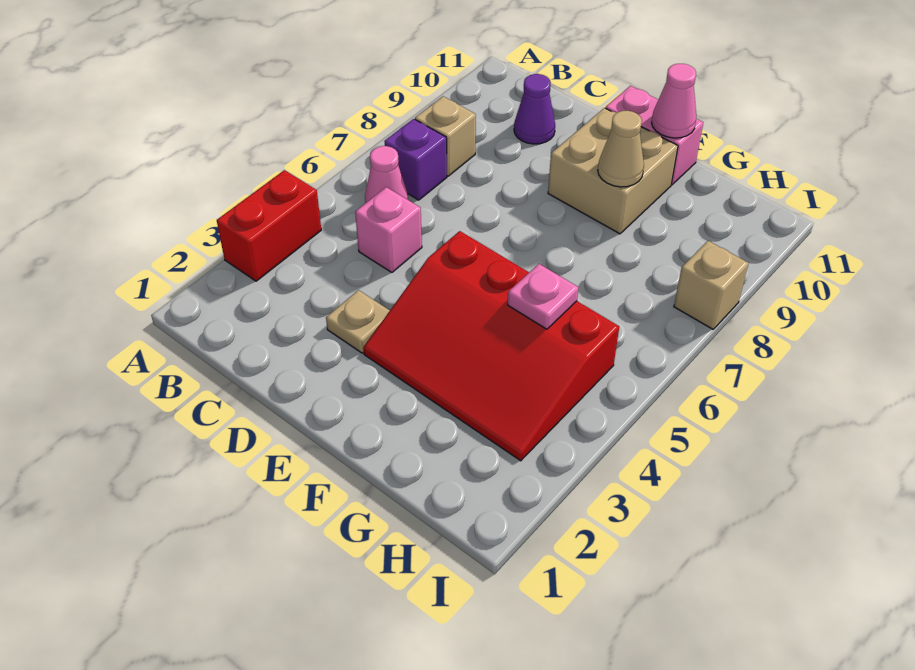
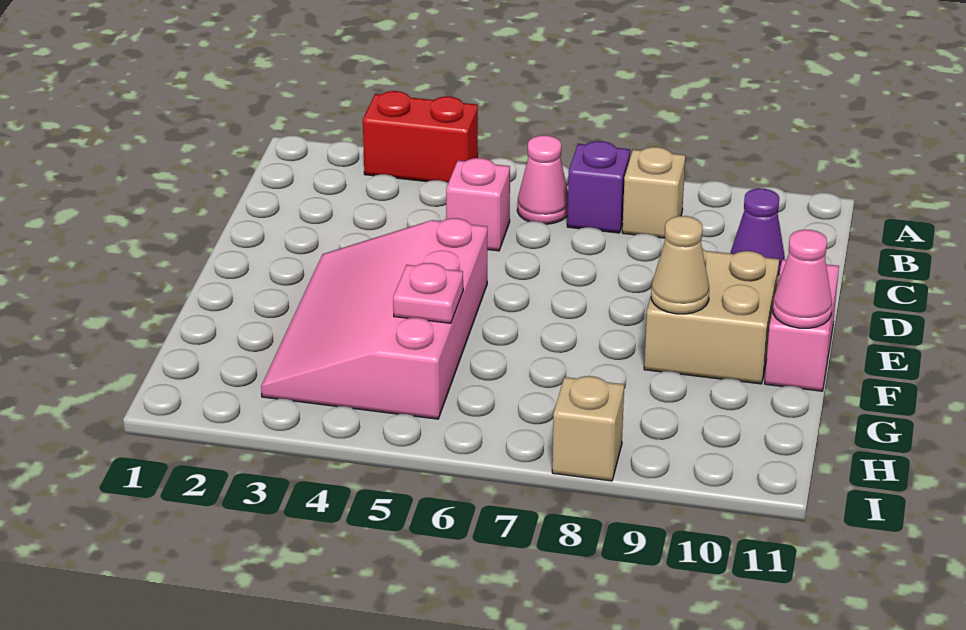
tan plate D3 level 1 -> none
red slope E3:H5 level 1 top 5 -> pink slope E3:H5 level 1 top 5

